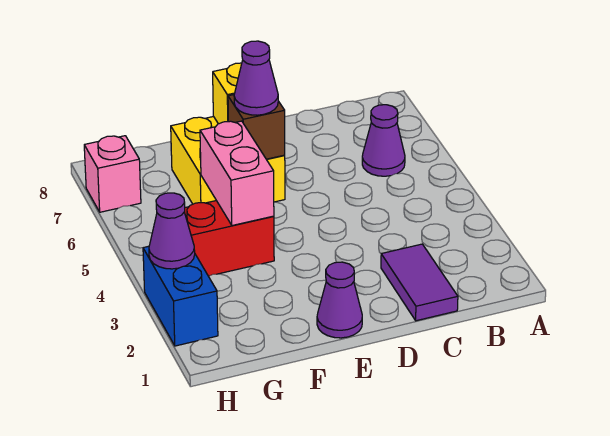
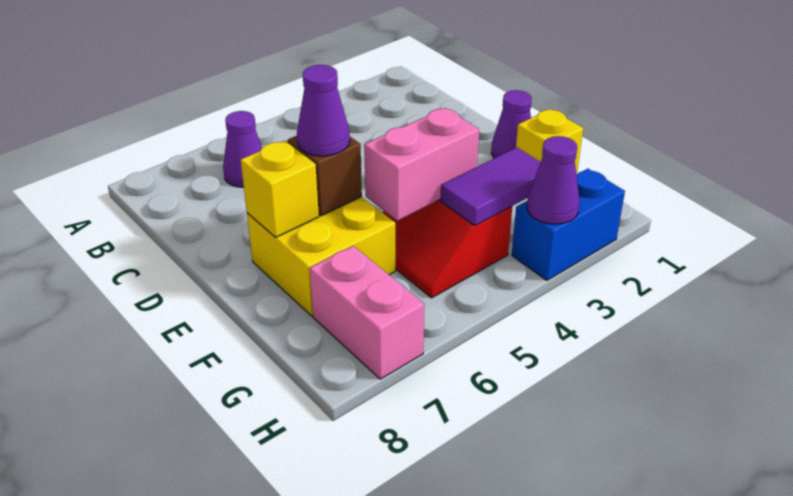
purple tile C1:C2 level 1 -> purple tile G3:G4 level 2
none -> yellow brick F1 level 1
pink brick H7 level 1 -> pink brick G7:H7 level 1

